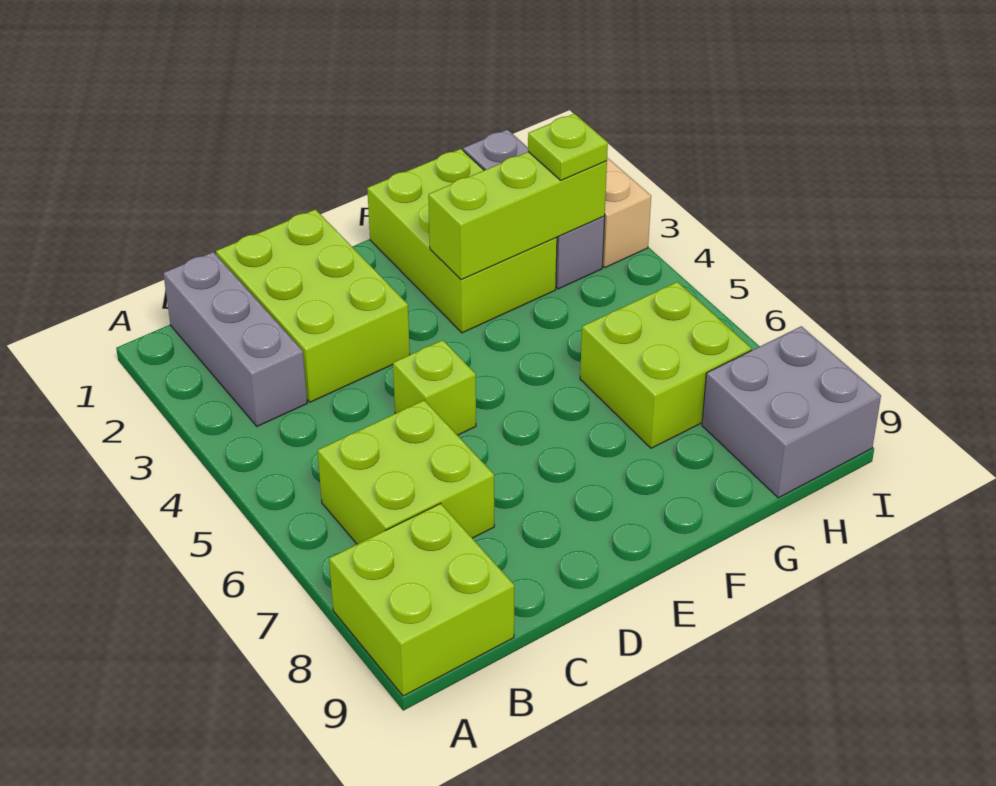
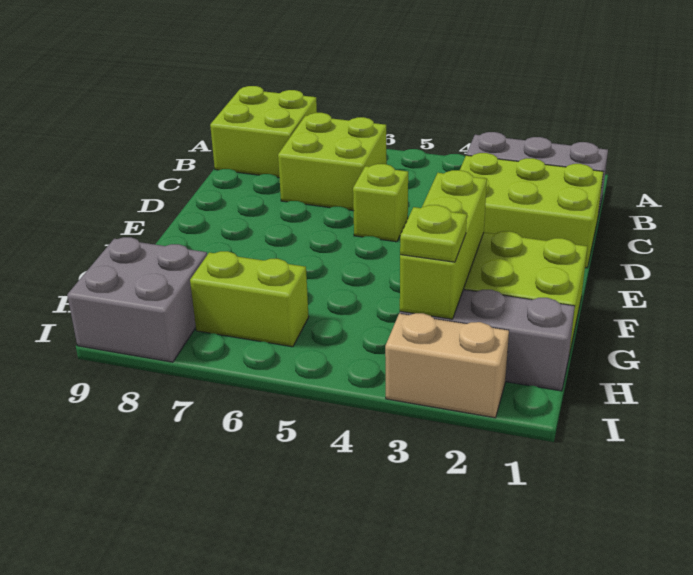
lime brick G6:H7 level 1 -> lime brick H6:H7 level 1

